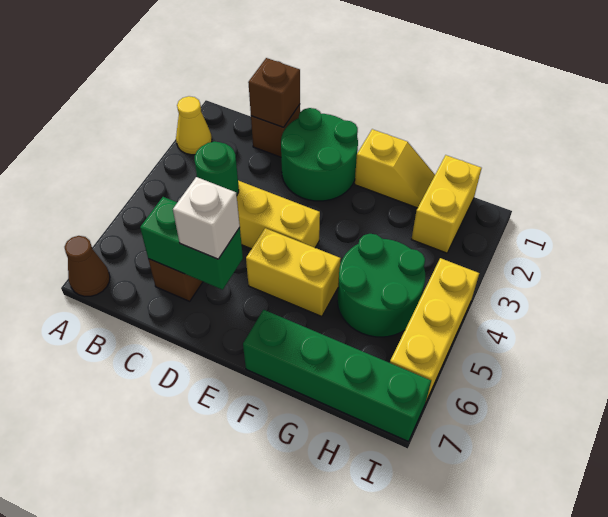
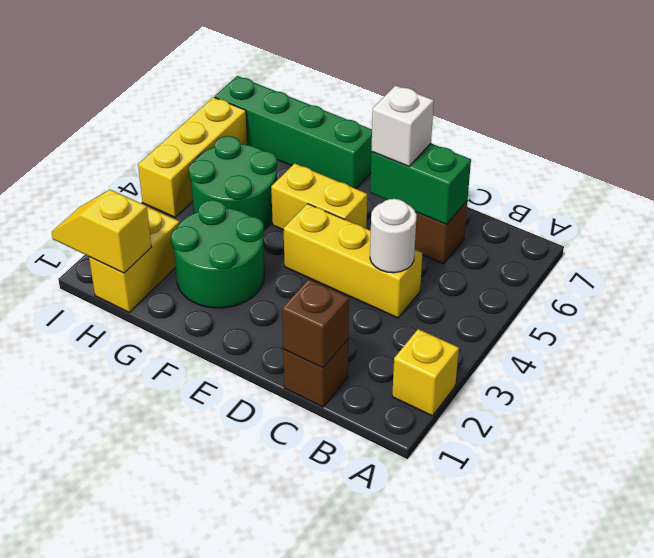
yellow cone A2 level 1 -> yellow brick A2 level 1
brown cone A7 level 1 -> none
green round brick C4 level 2 -> white round brick C4 level 2
green round brick D1:E2 level 1 -> green round brick F2:G3 level 1
yellow slope F1:G1 level 1 top F -> yellow slope H1:I1 level 2 top H

